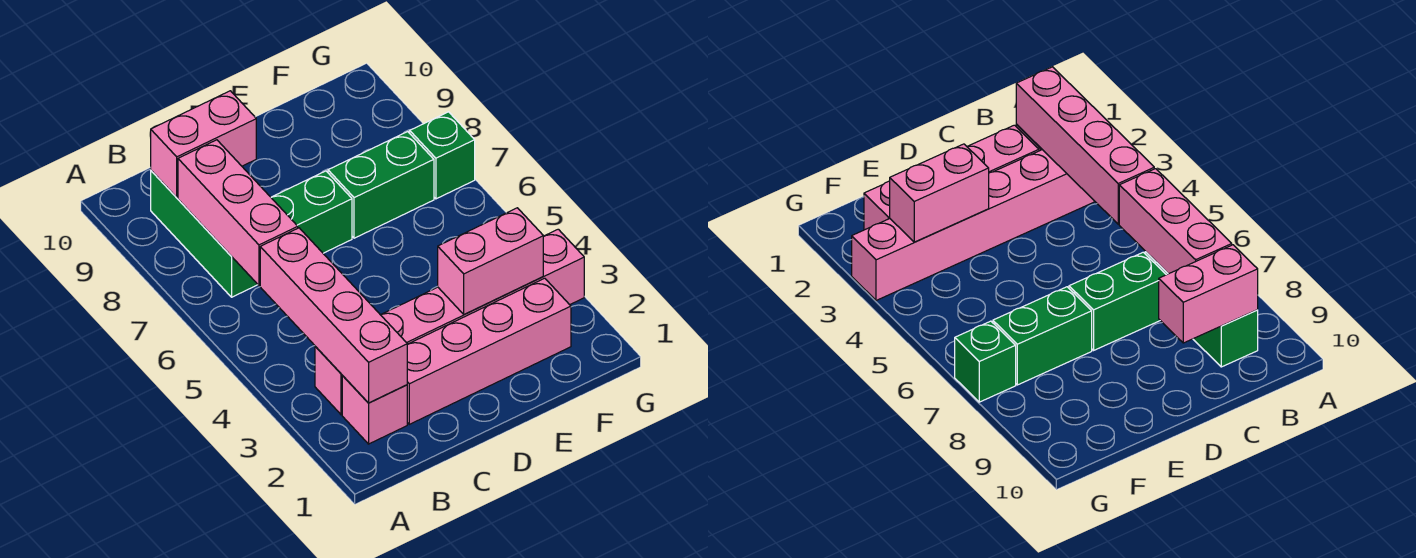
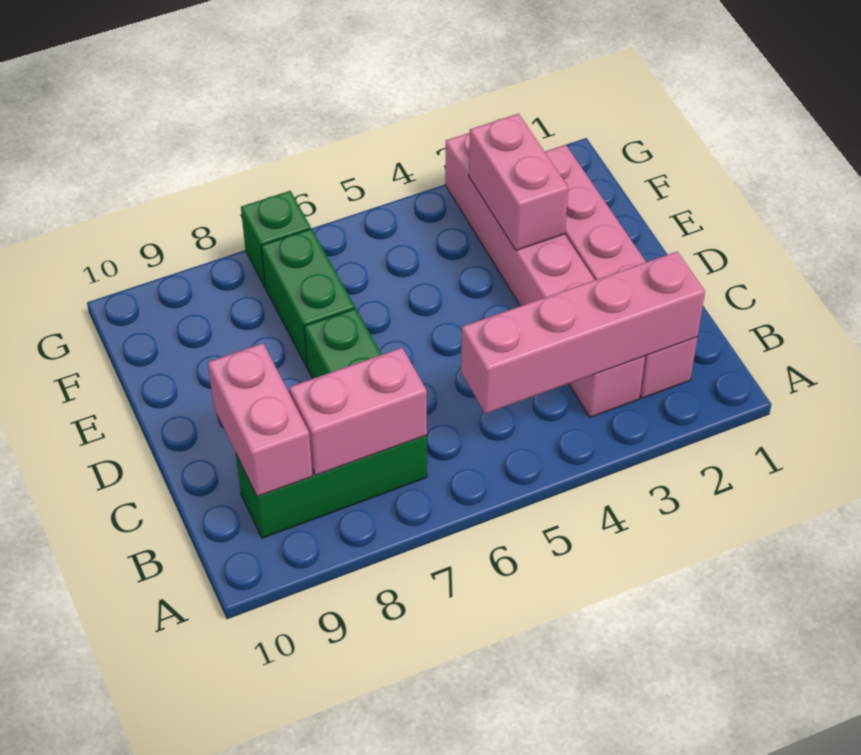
pink brick B6:B8 level 2 -> pink brick B7:B8 level 2

